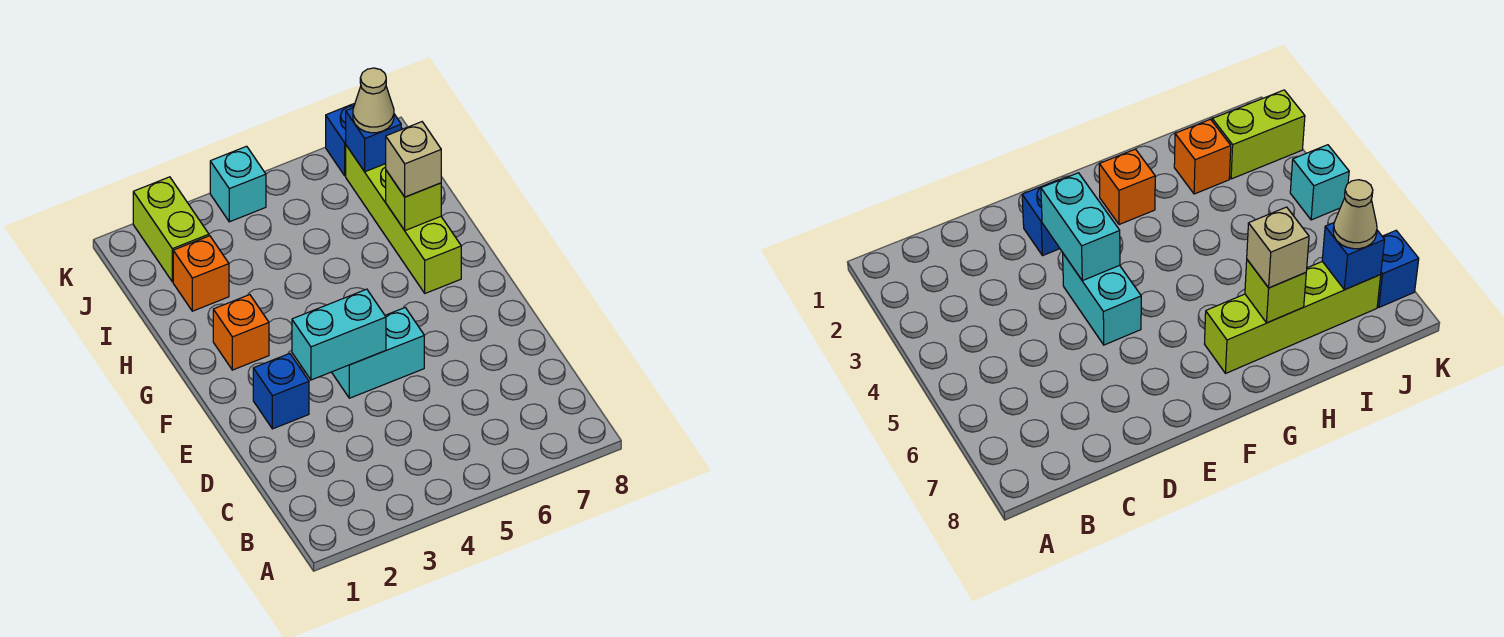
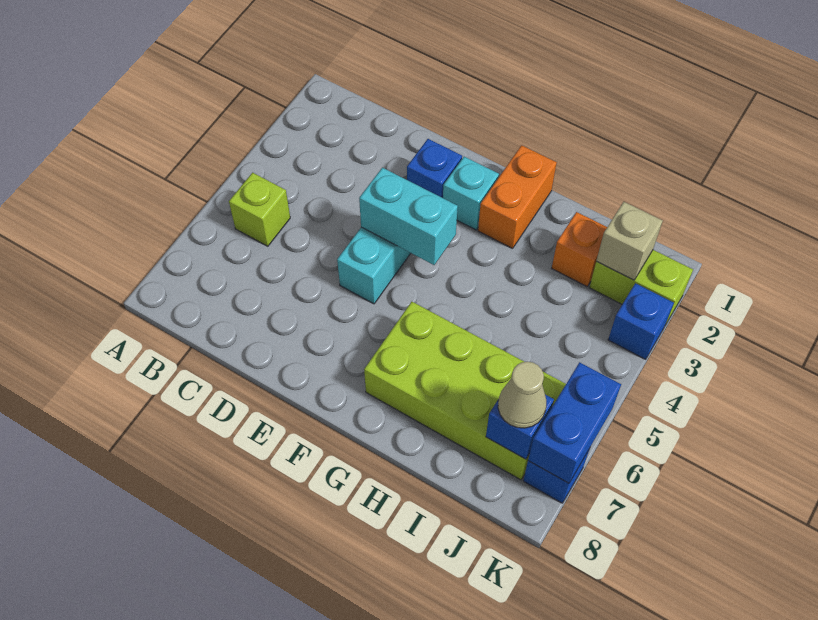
cyan brick E3:E4 level 2 -> cyan brick E4:F4 level 2
orange brick G2 level 1 -> orange brick G1:G2 level 1
lime brick G7:J7 level 1 -> lime brick G6:J7 level 1
lime brick H7 level 2 -> lime brick B5 level 1
tan brick H7 level 3 -> tan brick J2 level 2
none -> blue brick K3 level 1
cyan brick K4 level 1 -> cyan brick F2 level 1
none -> blue brick K6:K7 level 2

